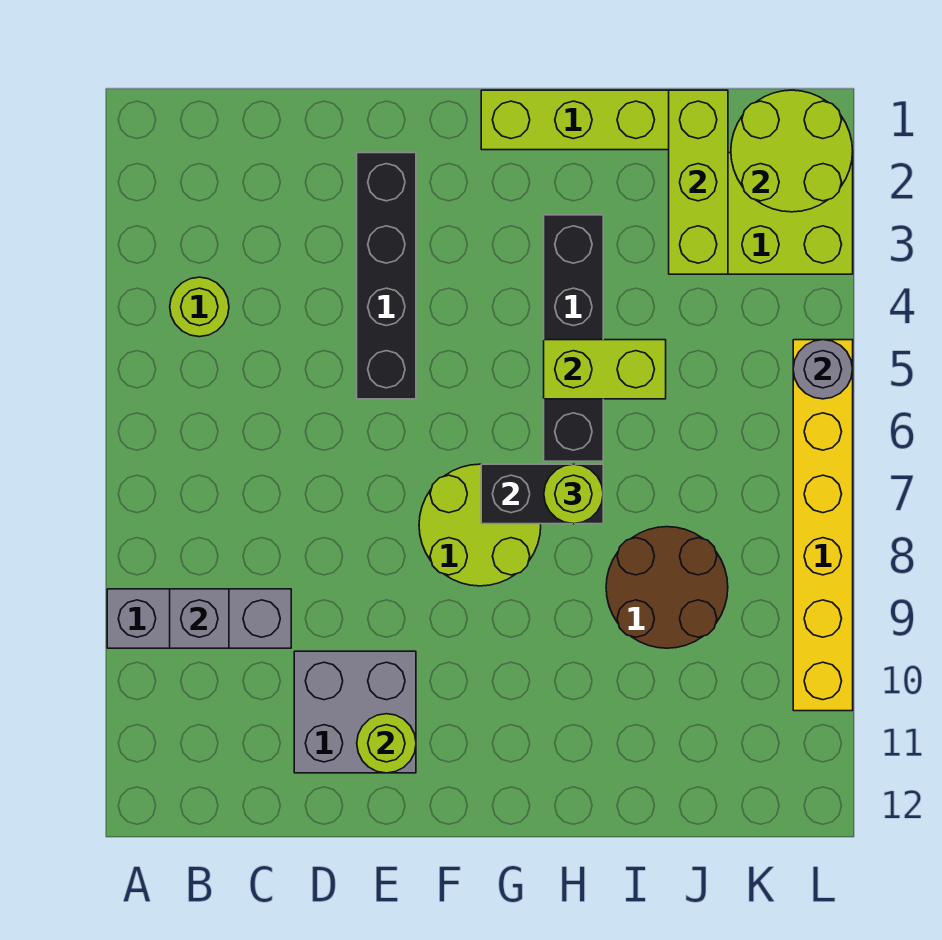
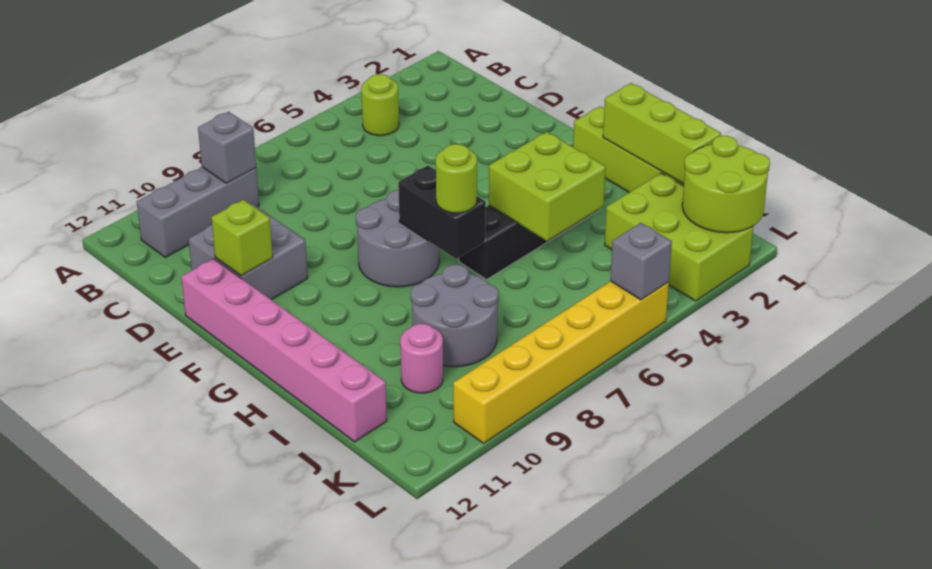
grey brick A9:C9 level 1 -> grey brick B9:B11 level 1
black brick E2:E5 level 1 -> none
lime round brick E11 level 2 -> lime brick E11 level 2
none -> pink brick E12:J12 level 1
lime round brick F7:G8 level 1 -> grey round brick F7:G8 level 1
lime brick H5:I5 level 2 -> lime brick H4:I5 level 2
brown round brick I8:J9 level 1 -> grey round brick I8:J9 level 1
lime brick J1:J3 level 2 -> lime brick H1:J1 level 2
none -> pink round brick J10 level 1
grey round brick L5 level 2 -> grey brick L5 level 2

